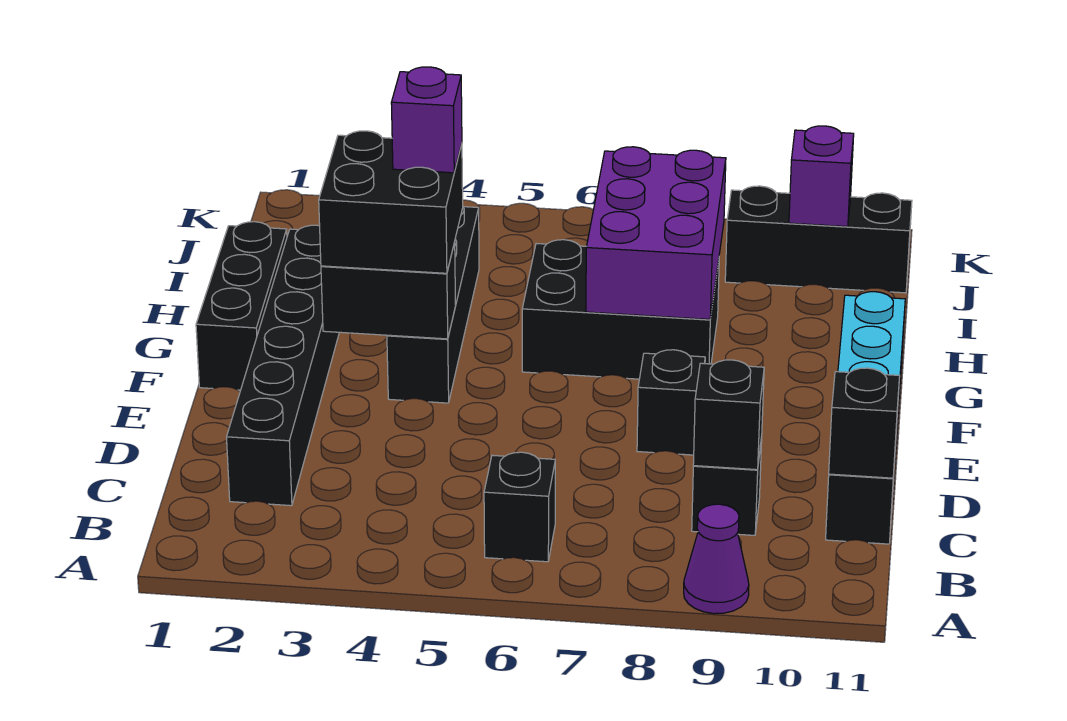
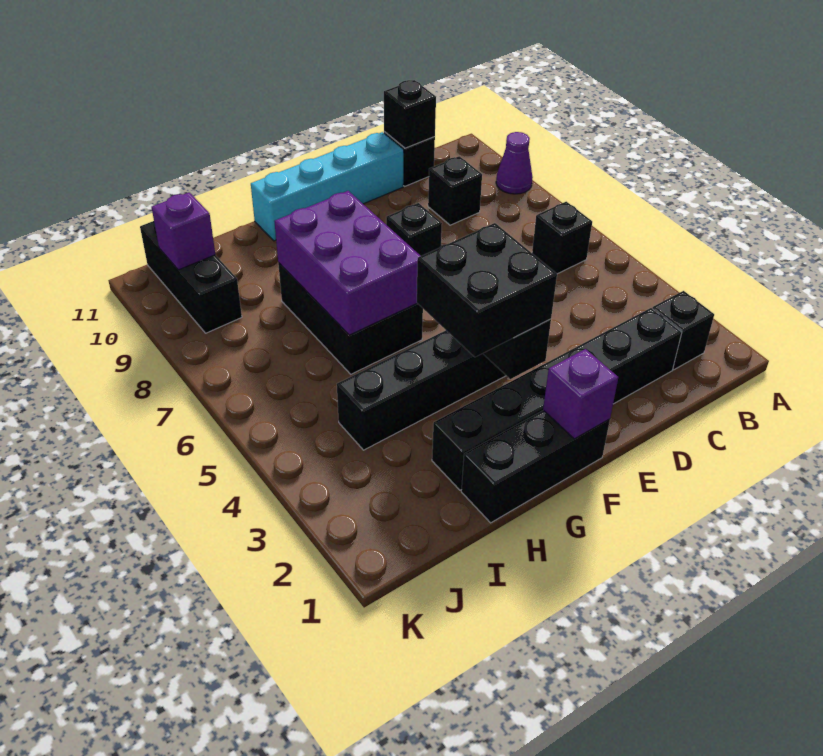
black brick C9 level 2 -> black brick B2 level 1
purple brick G4 level 4 -> purple brick F1 level 2
purple brick G7:I8 level 2 -> purple brick G6:H8 level 2

